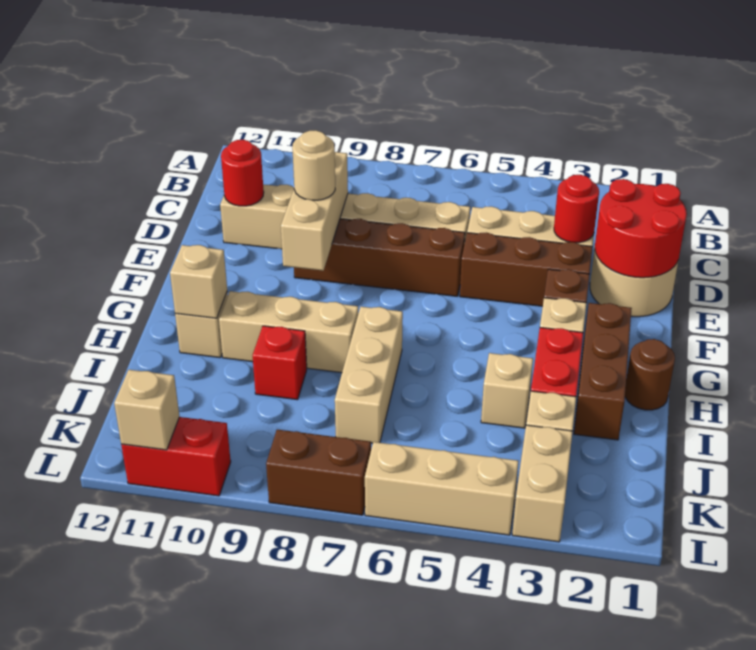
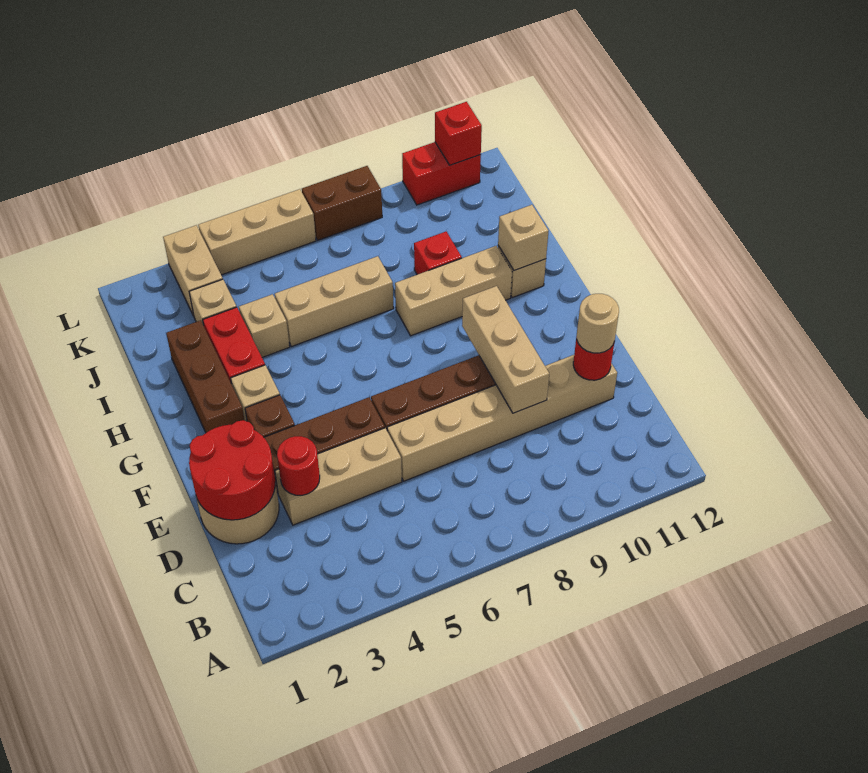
tan round brick E9 level 3 -> tan round brick D11 level 3
brown round brick H1 level 1 -> none
tan brick H7:J7 level 1 -> tan brick I5:I7 level 1
tan brick L11 level 2 -> red brick L11 level 2

